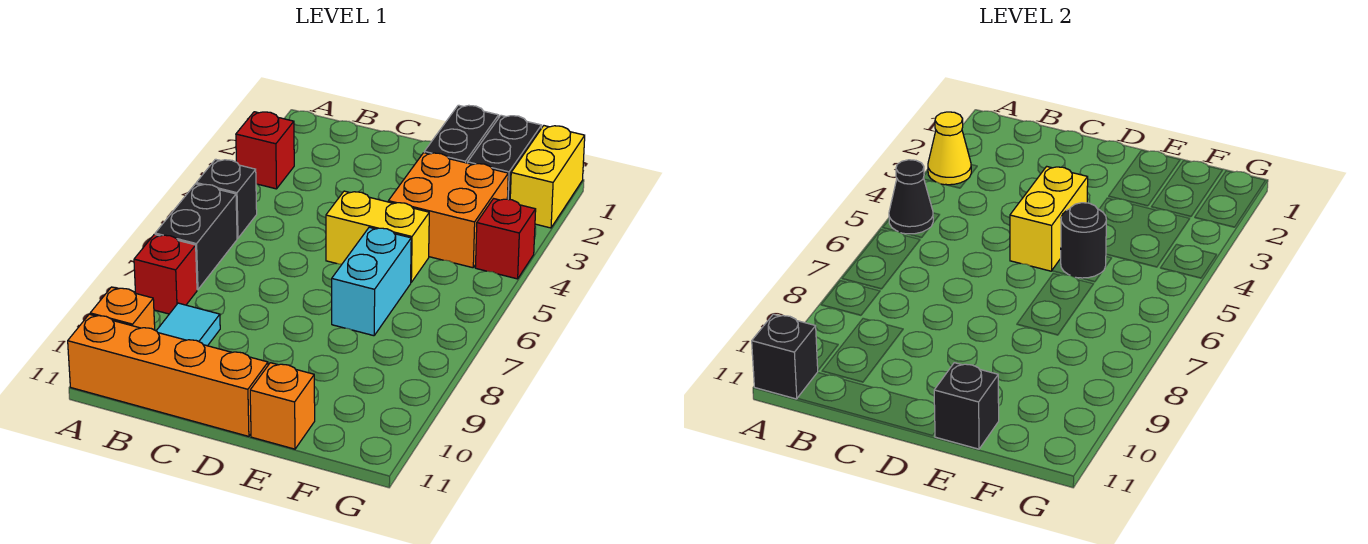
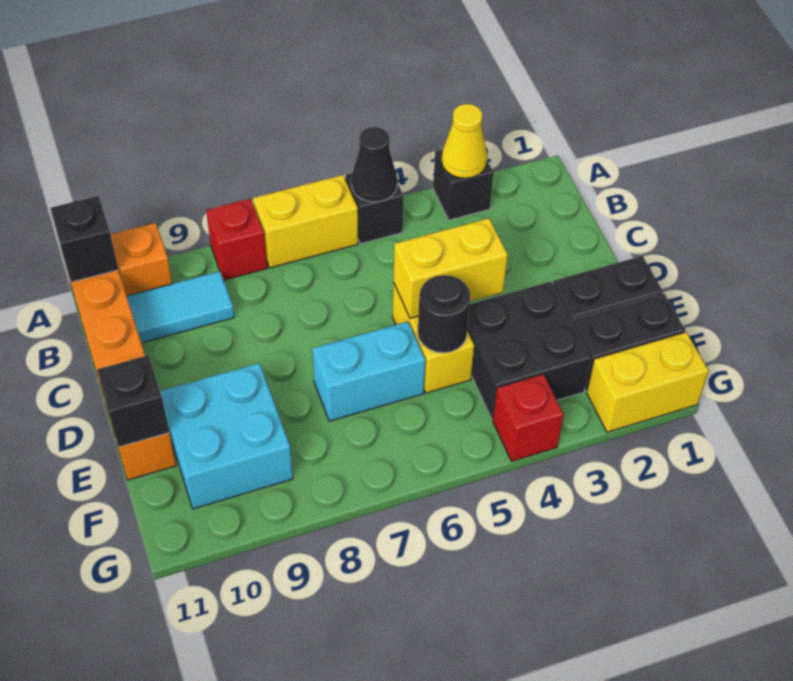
red brick A3 level 1 -> black brick A3 level 1
black brick A6:A7 level 1 -> yellow brick A6:A7 level 1
orange brick E3:F4 level 1 -> black brick E3:F4 level 1
none -> cyan brick E9:F10 level 1

